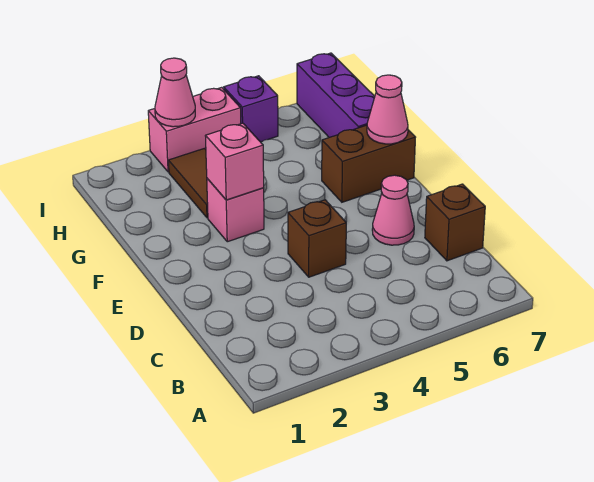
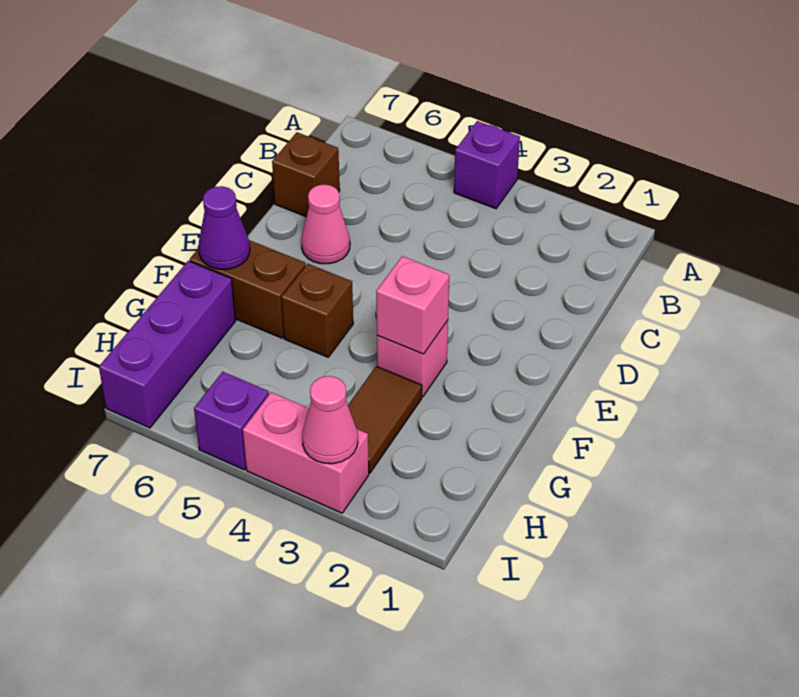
none -> purple brick A4 level 1
brown brick D4 level 1 -> brown brick F5 level 1
pink cone F7 level 2 -> purple cone F7 level 2

